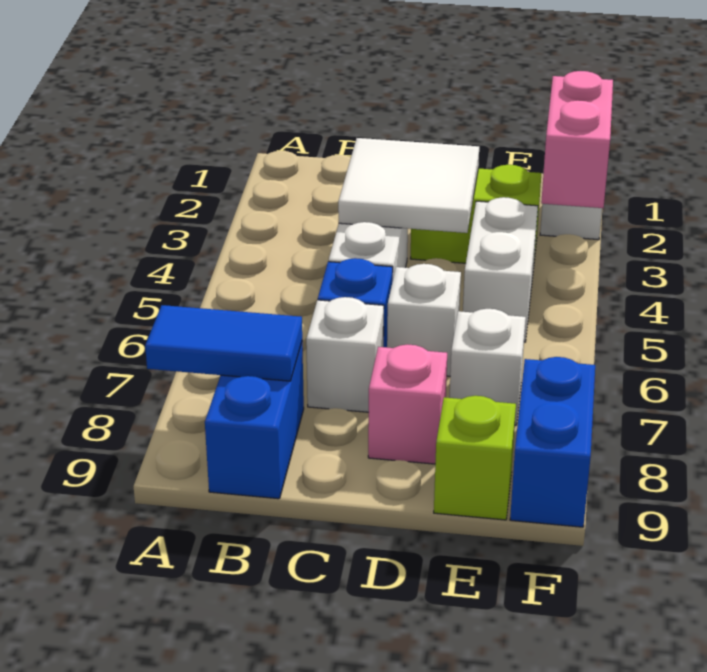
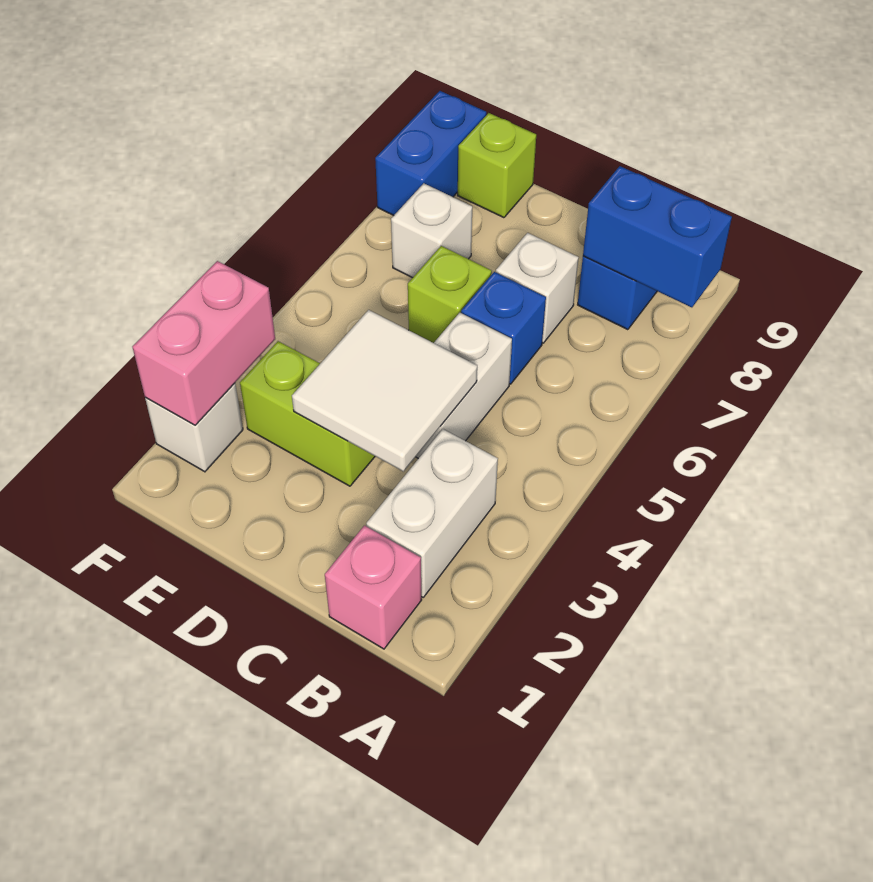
blue tile A8:B8 level 2 -> blue brick A8:B8 level 2
white brick D6 level 1 -> lime brick D6 level 1
pink brick D8 level 1 -> pink brick B1 level 1
white brick E4:E5 level 1 -> white brick B2:B3 level 1

